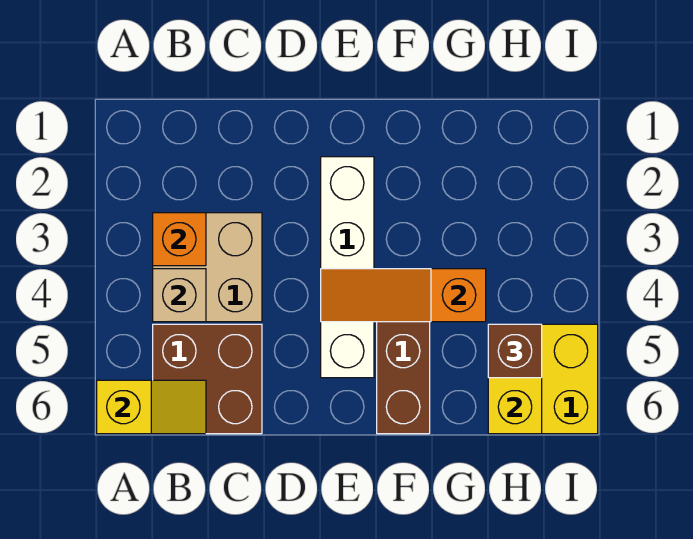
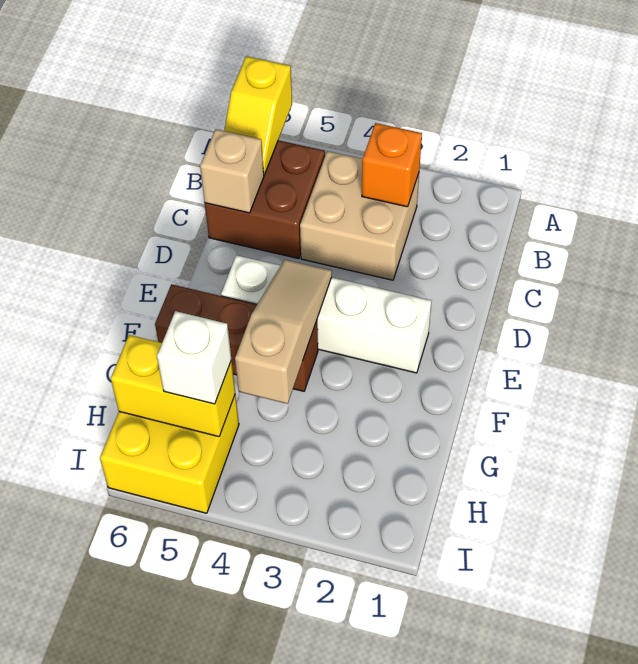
tan brick B4 level 2 -> tan brick C6 level 2
orange slope E4:G4 level 2 top G -> tan slope E4:G4 level 2 top G
brown brick H5 level 3 -> white brick H5 level 3

